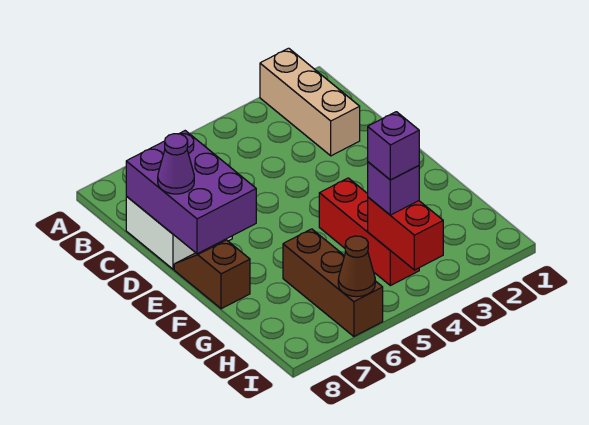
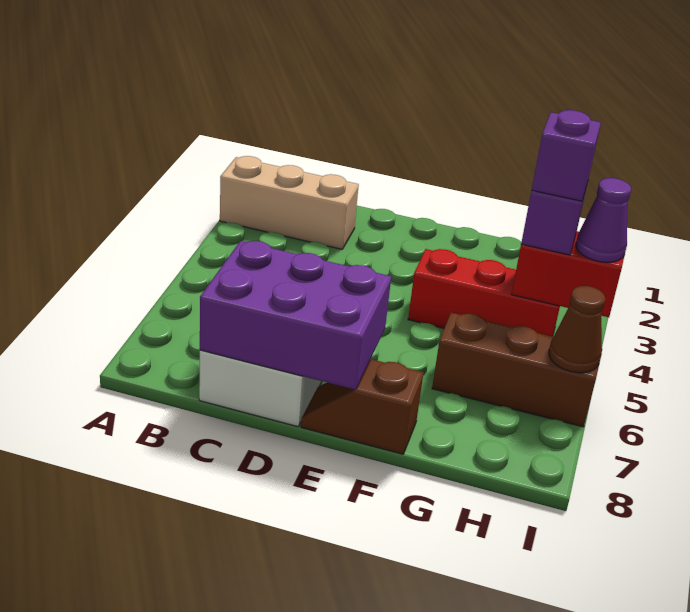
purple cone D8 level 3 -> purple cone I4 level 3

